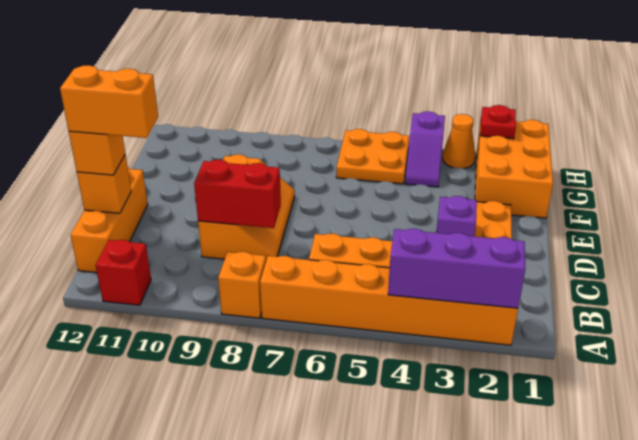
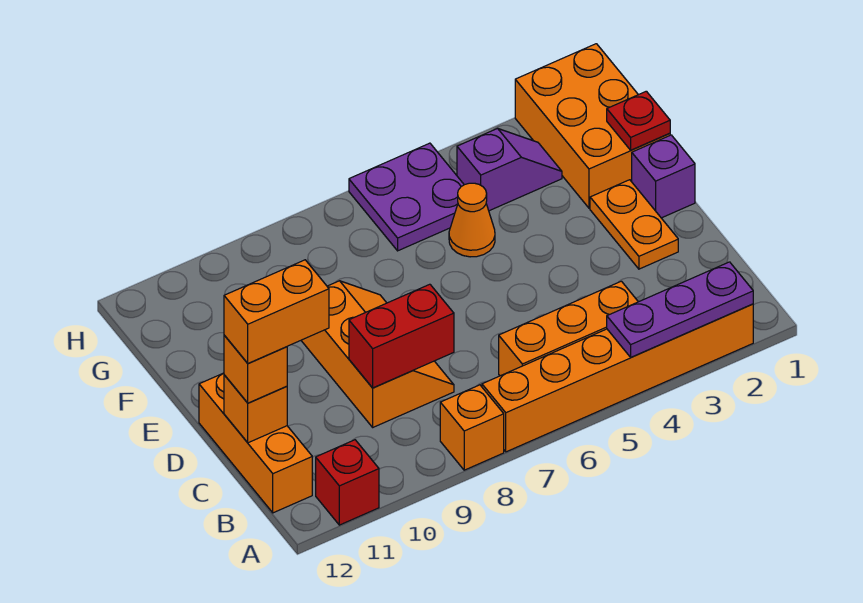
purple brick A2:A4 level 2 -> purple plate A2:A4 level 2
purple brick D3 level 1 -> purple brick E1 level 1
purple slope G4:H4 level 1 top H -> purple slope G3:G4 level 1 top 4
orange plate G5:H6 level 1 -> purple plate G5:H6 level 1
red plate H2 level 2 -> red plate F1 level 2
orange cone H3 level 1 -> orange cone F5 level 1

